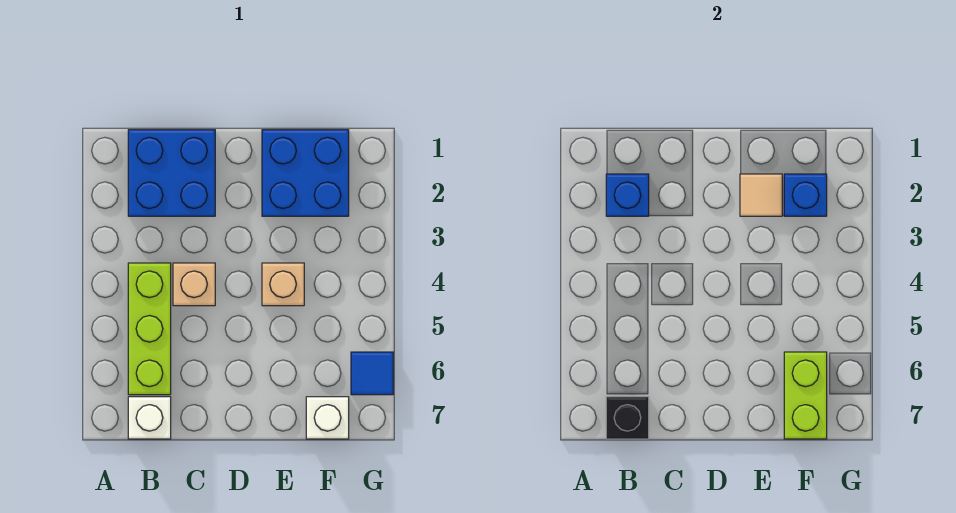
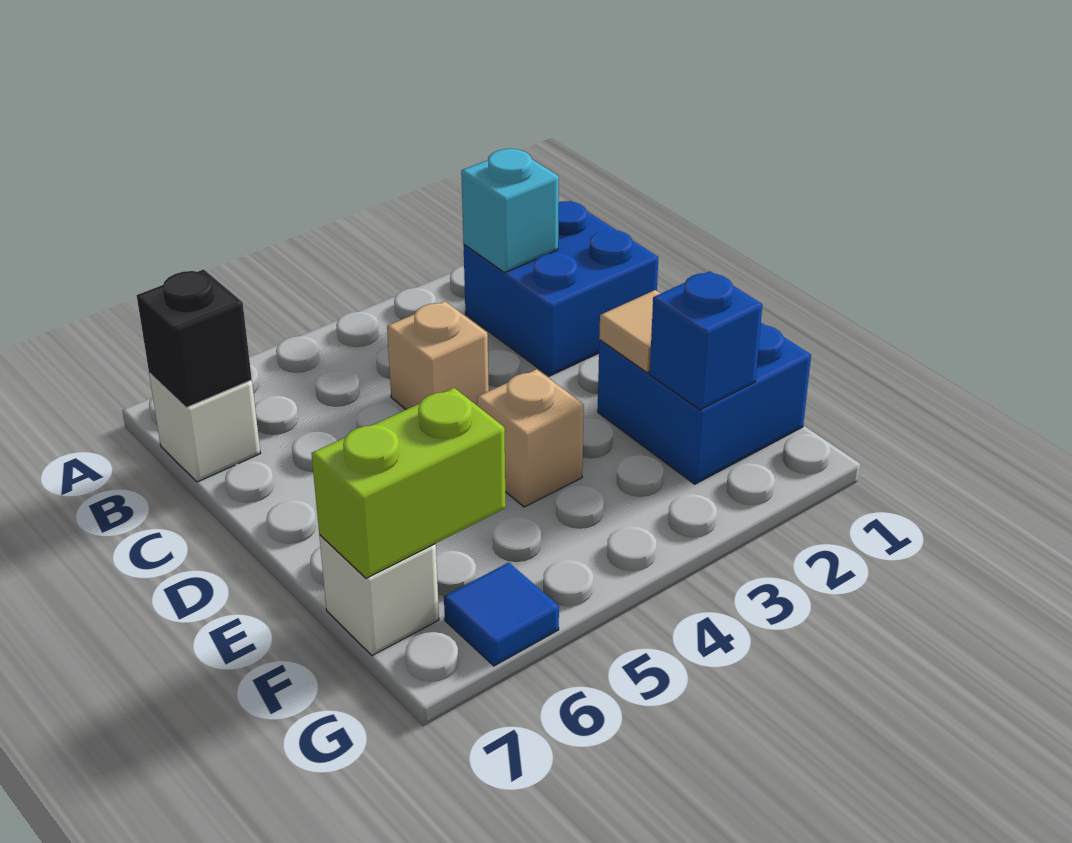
blue brick B2 level 2 -> cyan brick B2 level 2
lime brick B4:B6 level 1 -> none

